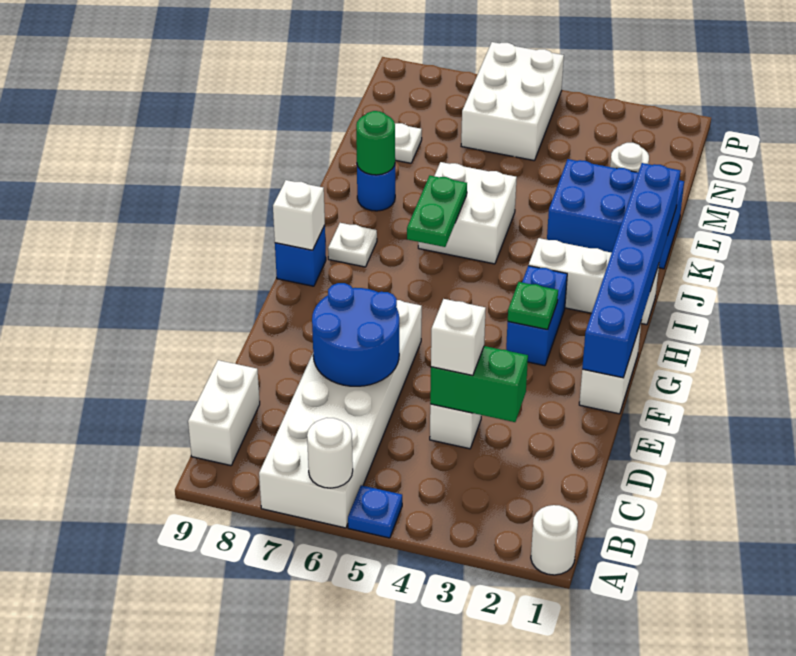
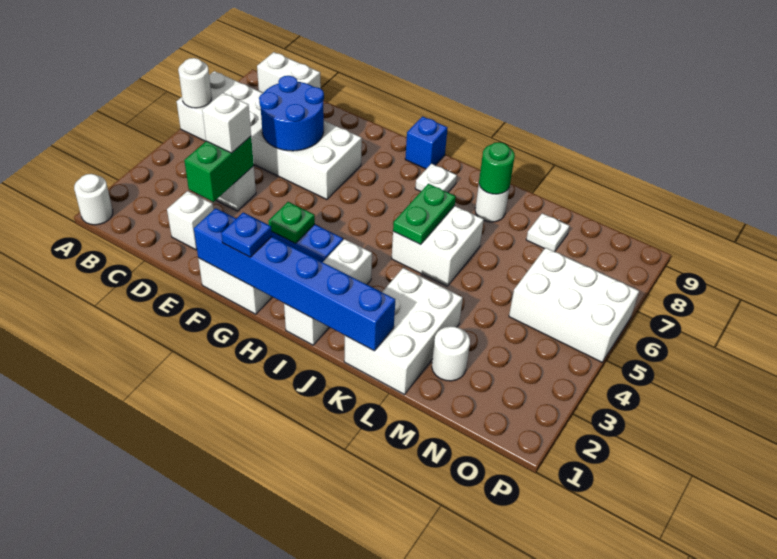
blue plate A5 level 1 -> blue plate G1 level 3
white brick H9 level 2 -> white brick D2 level 1
green plate I6:J6 level 2 -> green plate J5:J6 level 2
blue brick K1:L3 level 1 -> white brick K1:L3 level 1
blue round brick K8 level 1 -> white round brick K8 level 1

